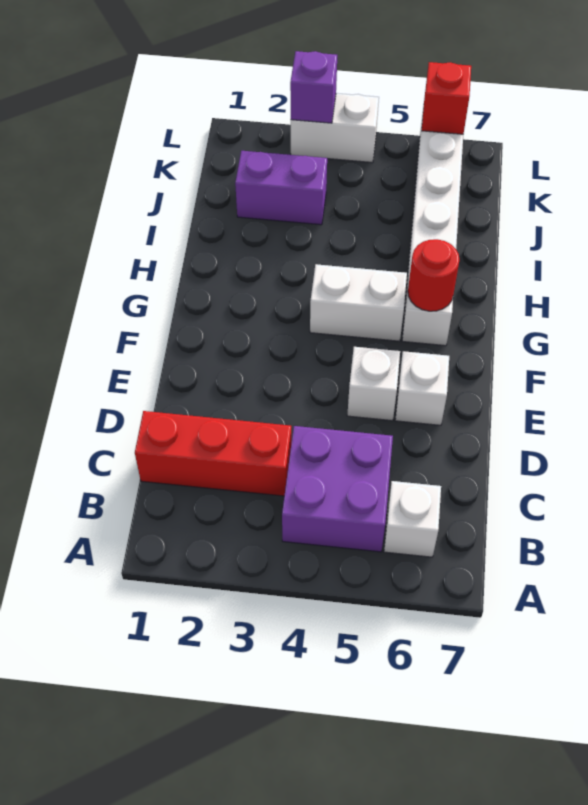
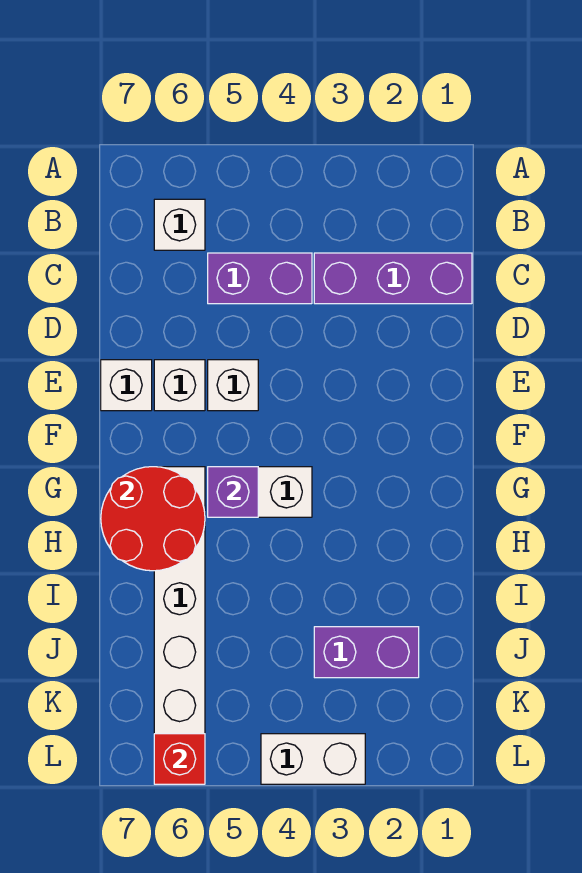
purple brick B4:C5 level 1 -> purple brick C4:C5 level 1
red brick C1:C3 level 1 -> purple brick C1:C3 level 1
none -> white brick E7 level 1
red round brick G6 level 2 -> red round brick G6:H7 level 2
purple brick L3 level 2 -> purple brick G5 level 2

